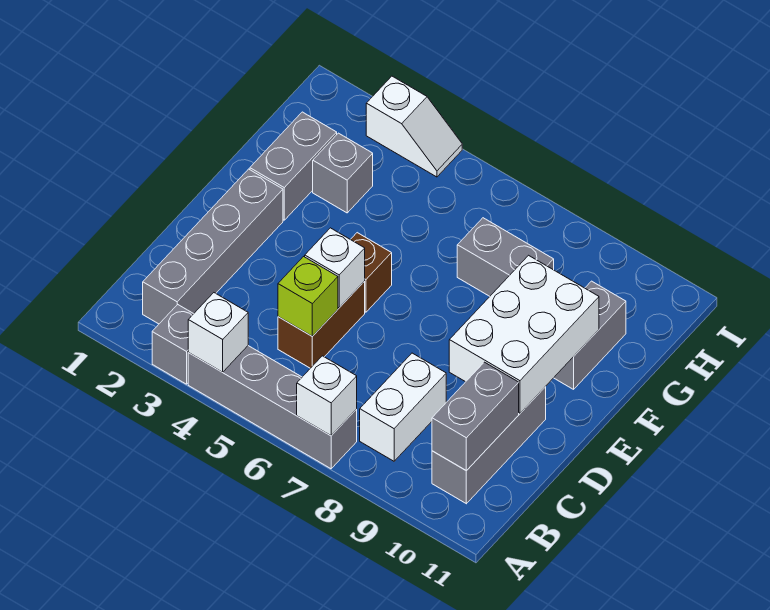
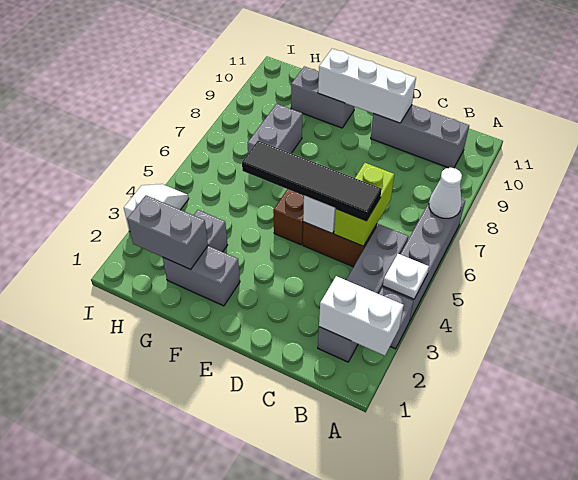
white brick A4 level 2 -> white plate A4 level 2
white brick A7 level 2 -> white cone A7 level 2
grey brick B2:E2 level 1 -> grey brick B2:B5 level 1
white brick B8:C8 level 1 -> white brick A2:B2 level 2
grey brick B10:C10 level 2 -> grey brick G2:H2 level 2
lime brick C5 level 2 -> lime brick C5:C6 level 2
none -> black tile C5:F5 level 3
white brick D9:F10 level 2 -> white brick D10:F10 level 2

